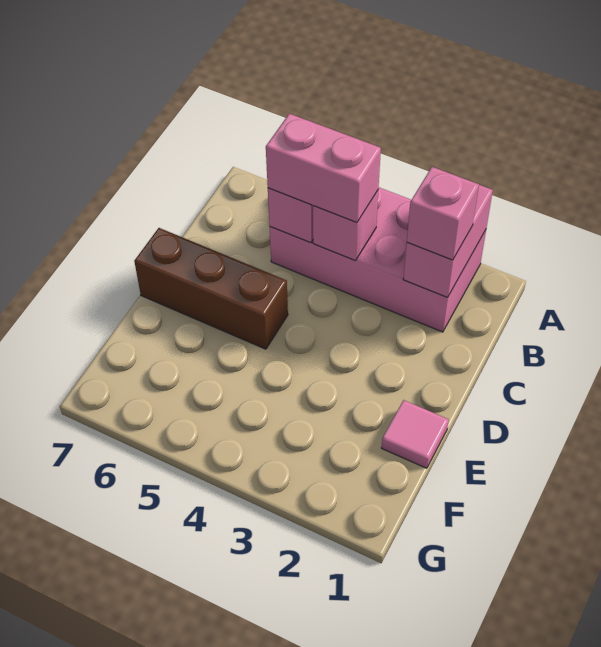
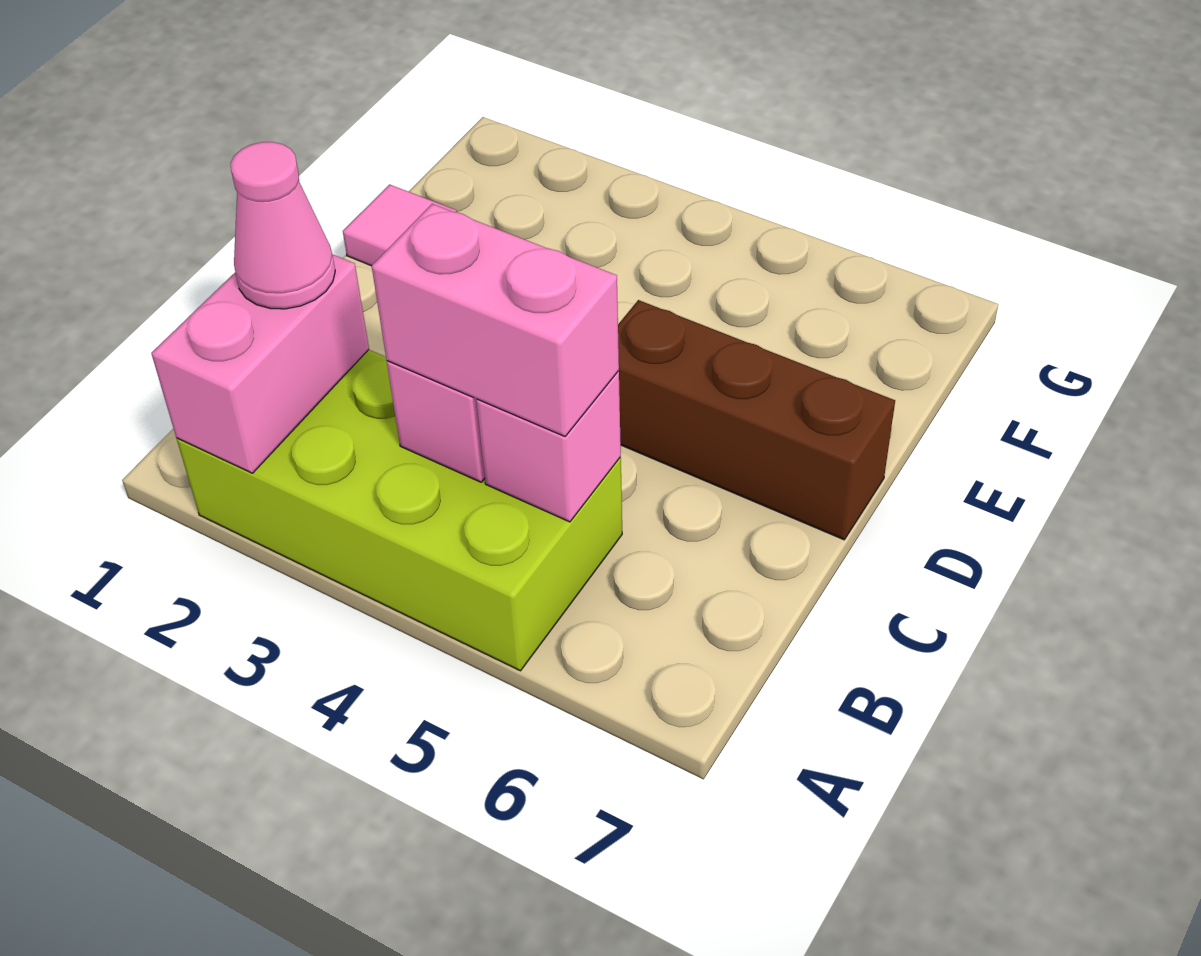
pink brick A2:B5 level 1 -> lime brick A2:B5 level 1
pink brick B2 level 3 -> pink cone B2 level 3

